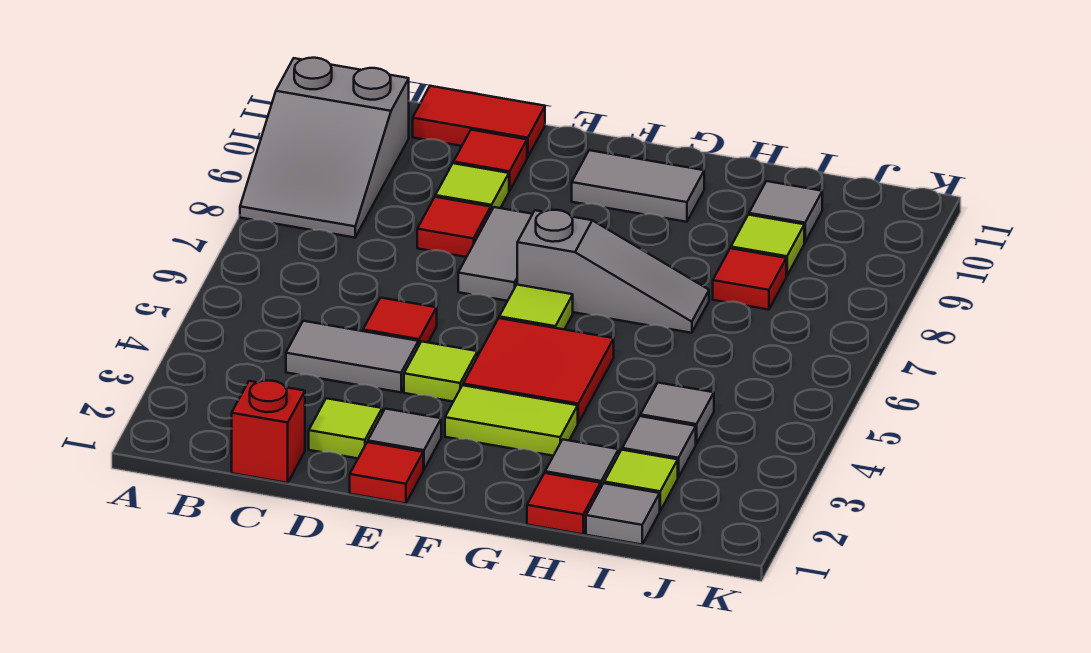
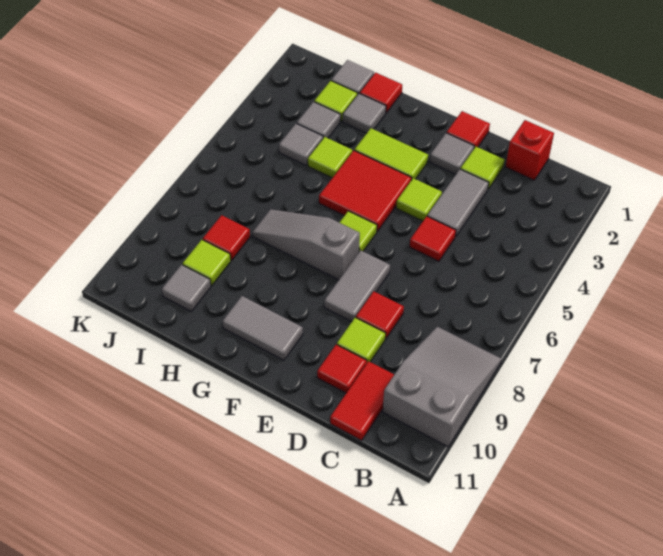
grey tile C4:D4 level 1 -> grey tile D3:D4 level 1
red tile C11:D11 level 1 -> red tile C10:C11 level 1
none -> lime tile H4 level 1

